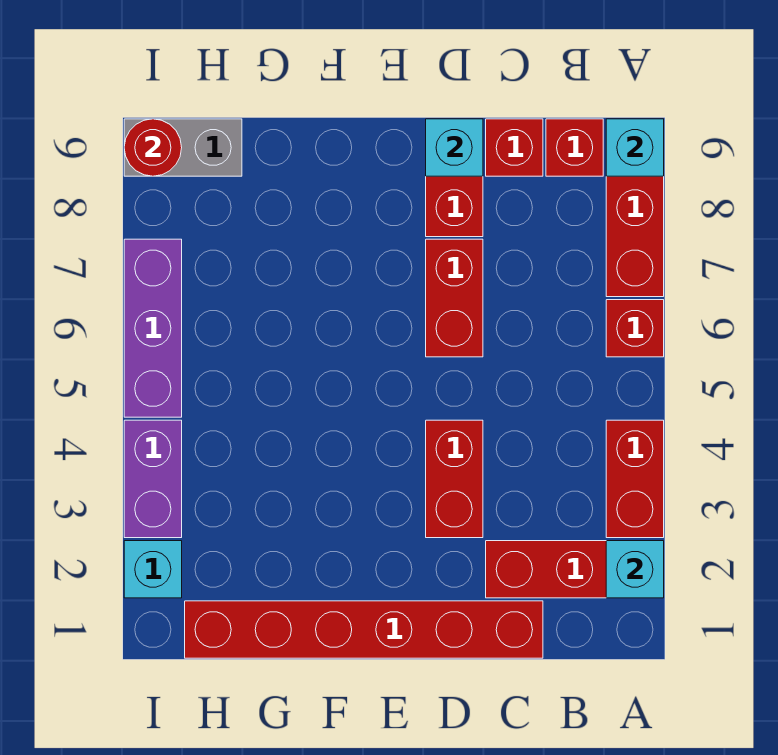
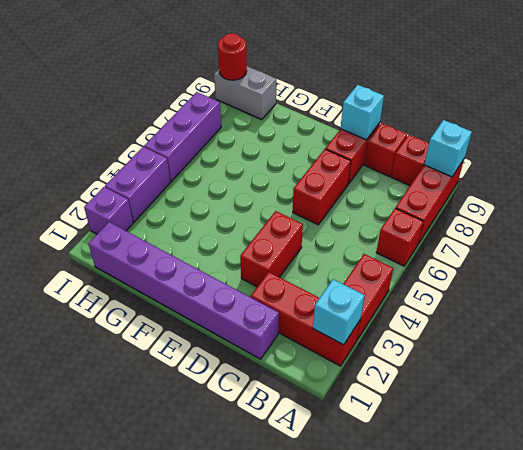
red brick C1:H1 level 1 -> purple brick C1:H1 level 1
cyan brick I2 level 1 -> purple brick I2 level 1

